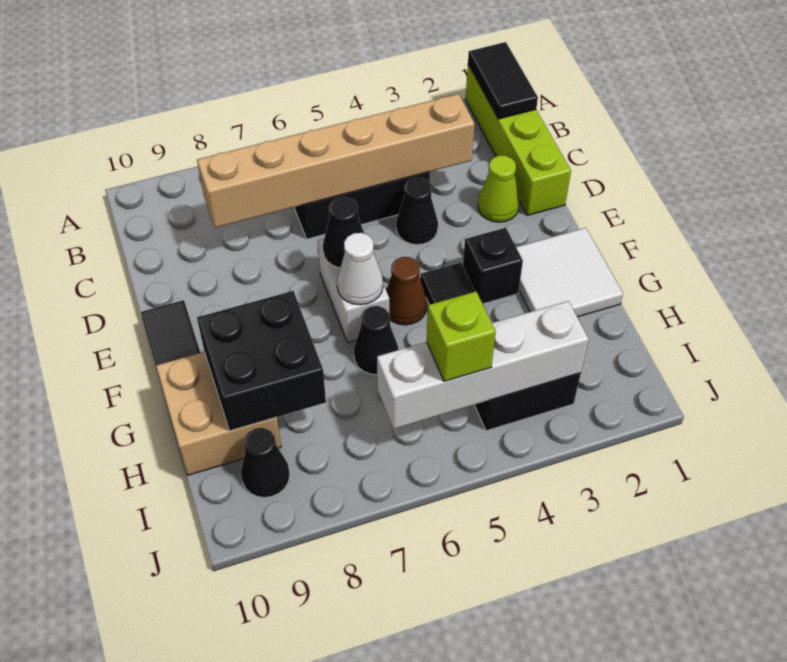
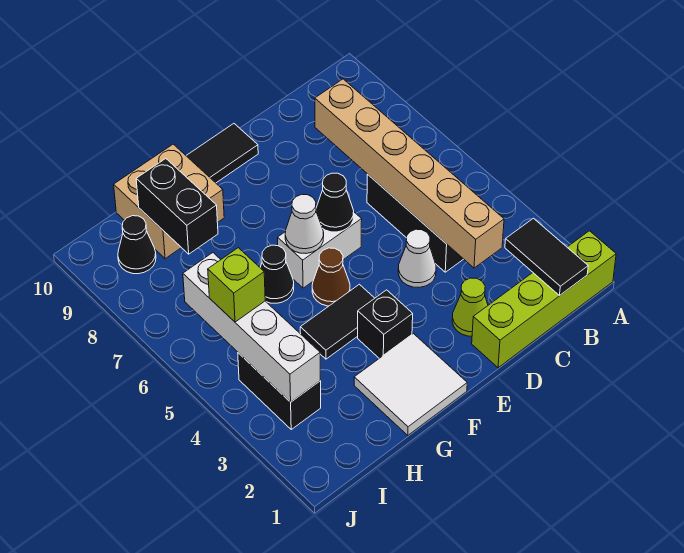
black tile A1:B1 level 2 -> black tile B1:B2 level 2
black cone D4 level 1 -> white cone D4 level 1
black brick G8:H9 level 2 -> black brick H8:H9 level 2

